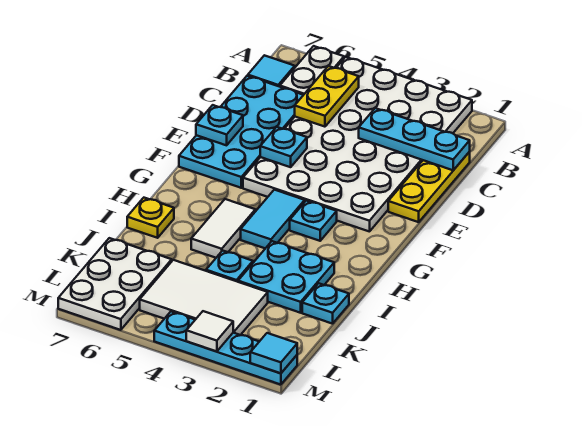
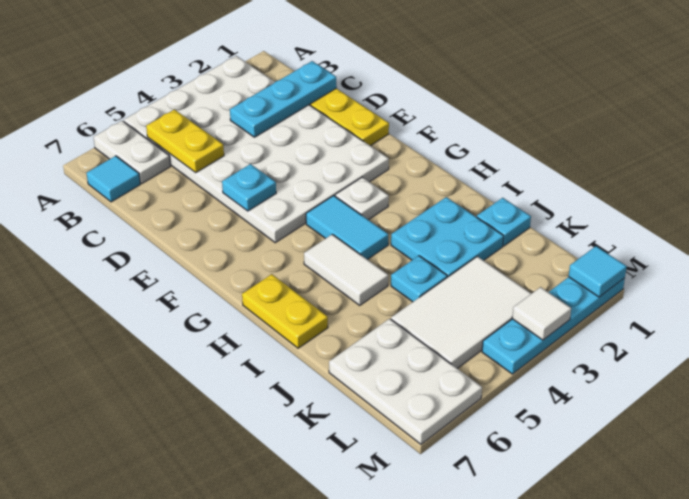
cyan plate C6:F7 level 1 -> none
cyan plate E7 level 2 -> none
cyan plate G3 level 1 -> white plate G3 level 1
yellow plate I7 level 1 -> yellow plate H7:I7 level 1

